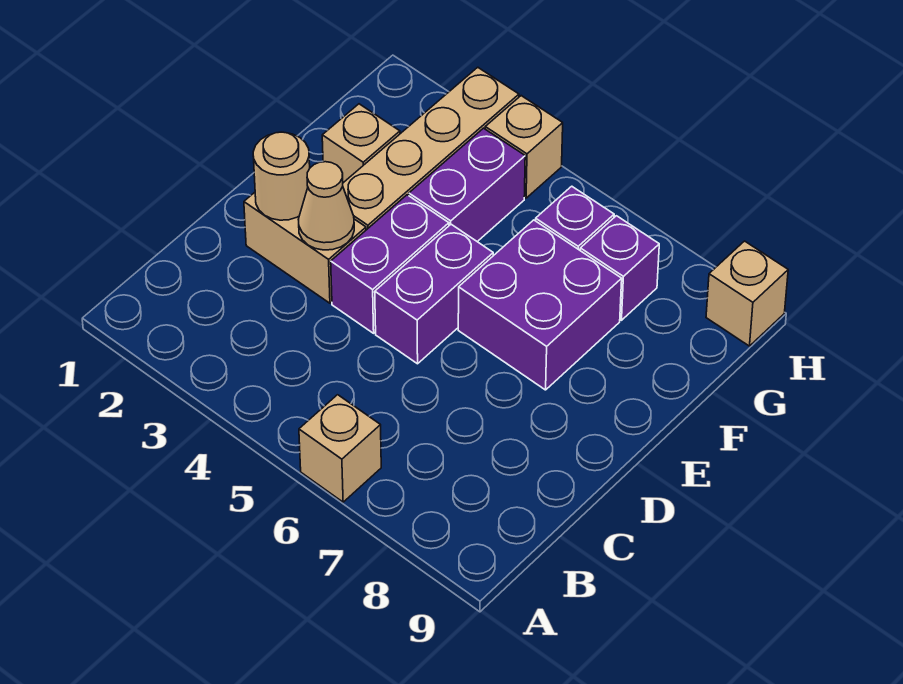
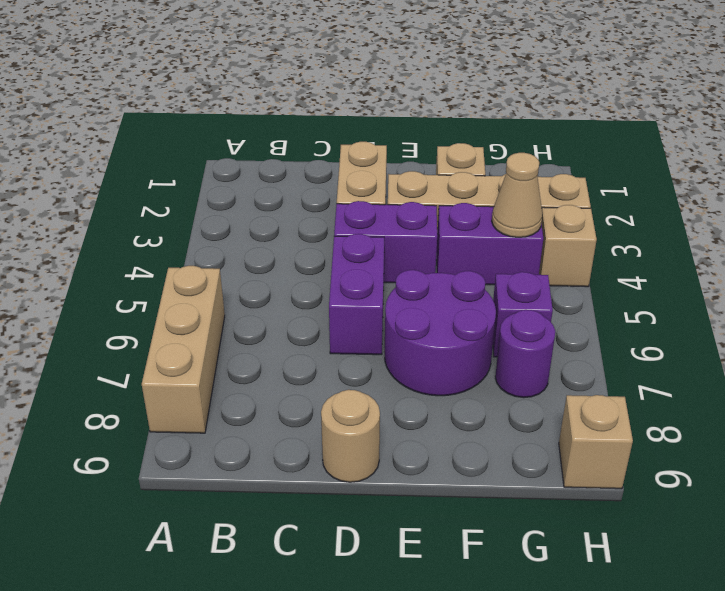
tan brick A6 level 1 -> tan brick A6:A8 level 1
tan round brick D2 level 2 -> tan round brick D9 level 1
tan cone D3 level 2 -> tan cone G4 level 2
purple brick D5:E5 level 1 -> purple brick D5:D6 level 1
purple brick E6:F7 level 1 -> purple round brick E6:F7 level 1
purple brick G7 level 1 -> purple round brick G7 level 1

